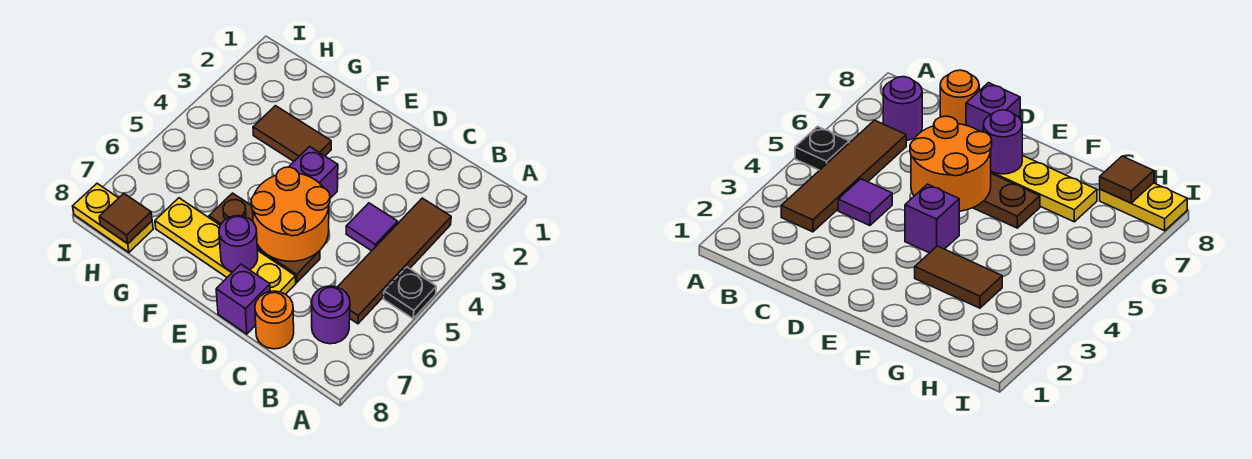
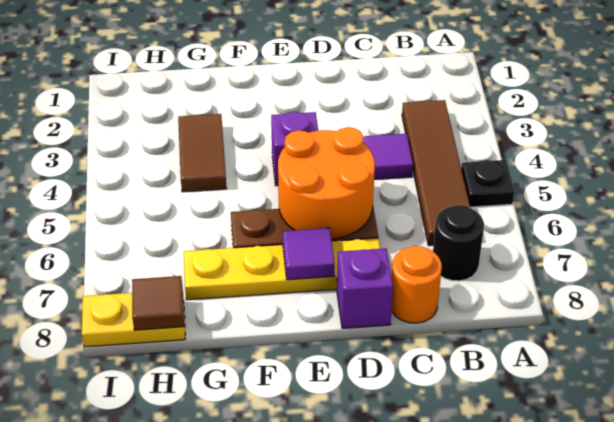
purple round brick B7 level 1 -> black round brick B7 level 1
purple round brick E7 level 2 -> purple tile E7 level 2
brown tile F3:G3 level 1 -> brown tile G3:G4 level 1

